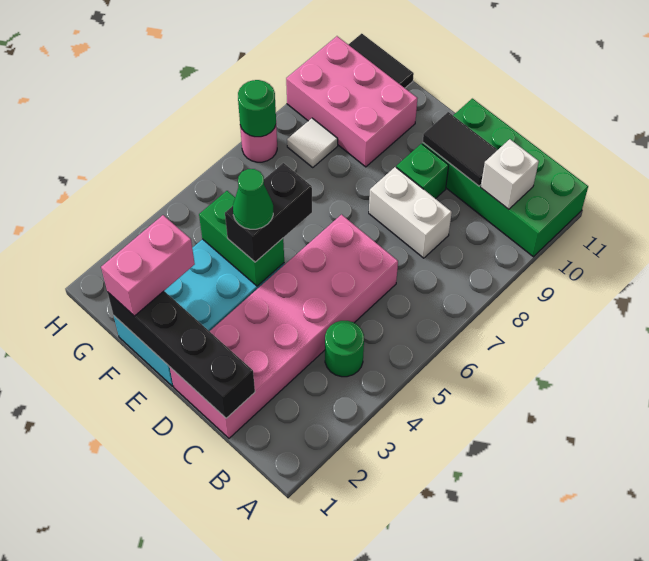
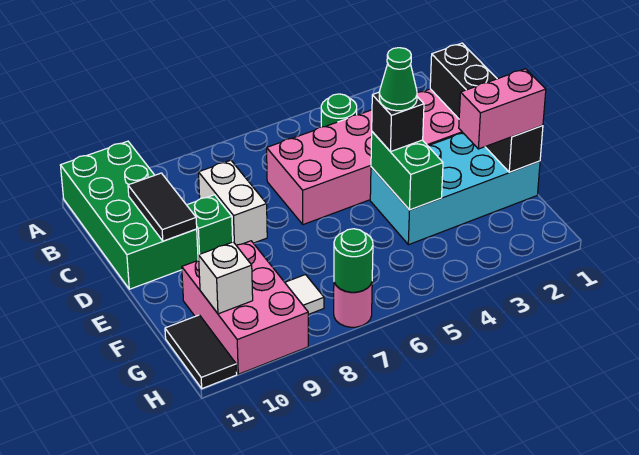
white brick B10 level 2 -> white brick G10 level 2
black brick E4:E5 level 3 -> black brick E4 level 3

